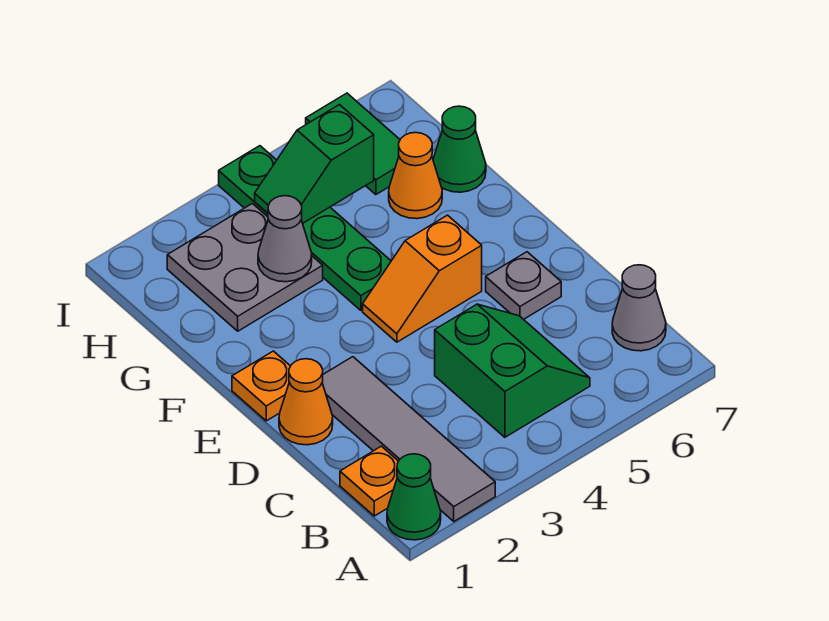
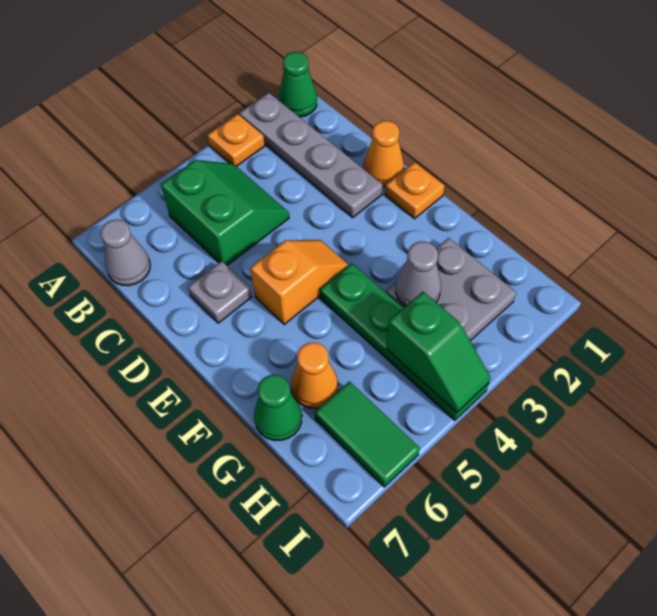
grey tile A2:D2 level 1 -> grey plate A2:D2 level 1
orange plate B1 level 1 -> orange plate A3 level 1
green slope B4:C5 level 1 top 4 -> green slope B4:C5 level 1 top 5
green slope H4:H5 level 2 top 5 -> green slope H4:I4 level 2 top H

